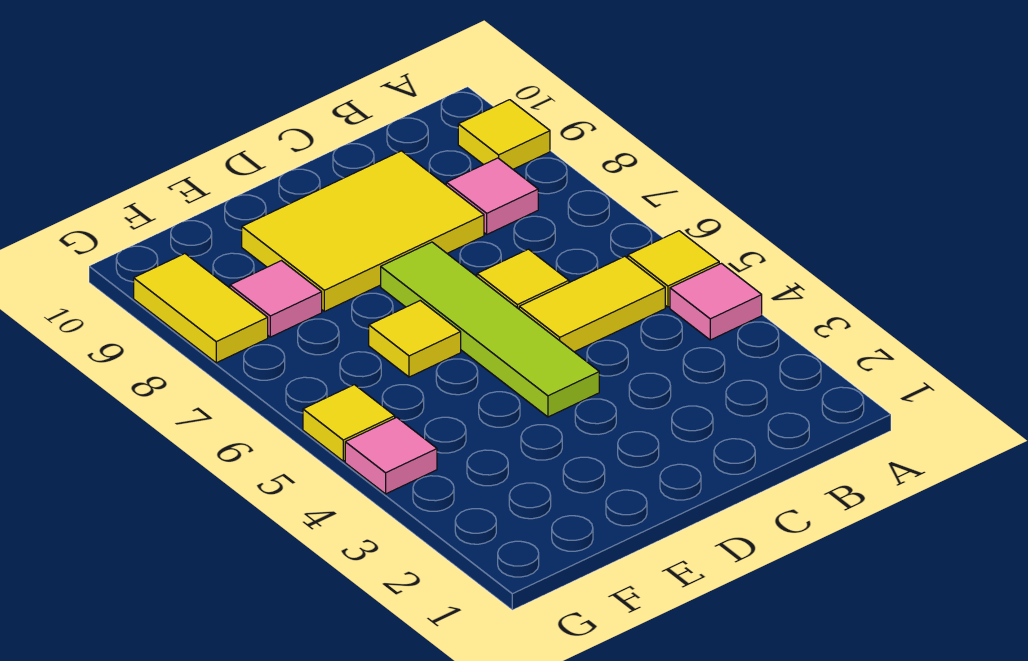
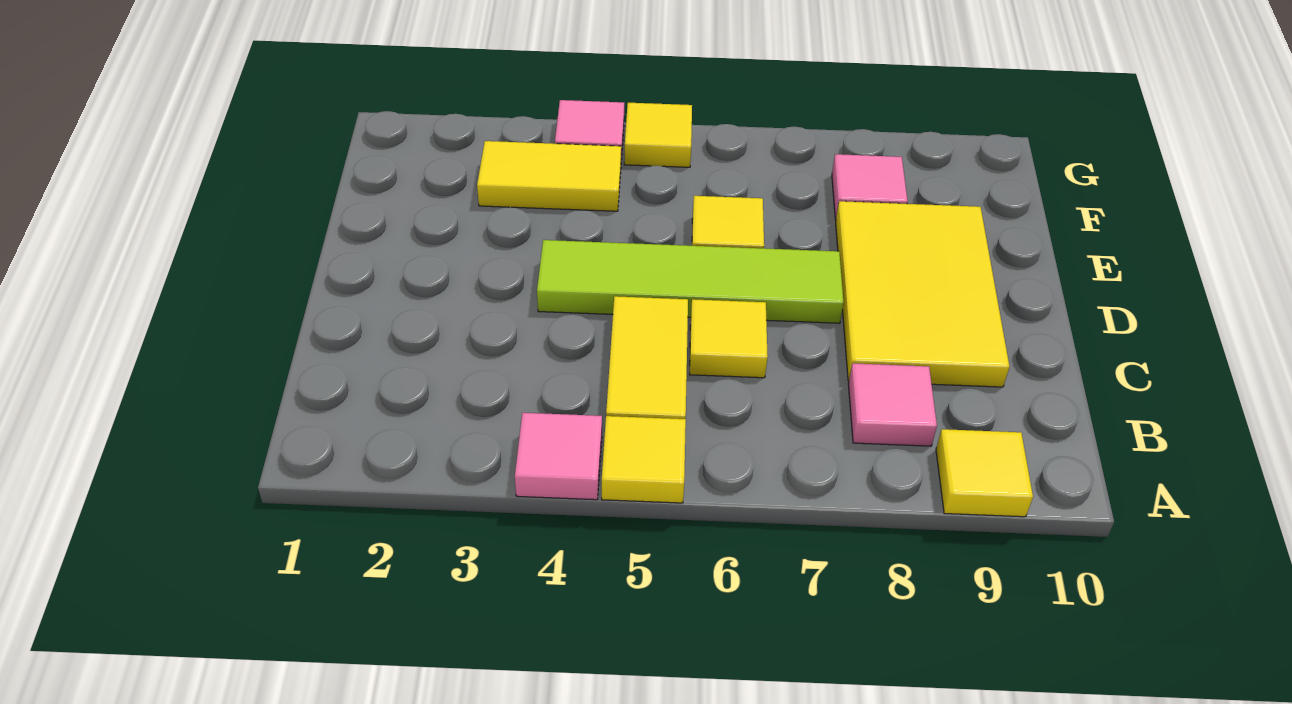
yellow tile G8:G9 level 1 -> yellow tile F3:F4 level 1

